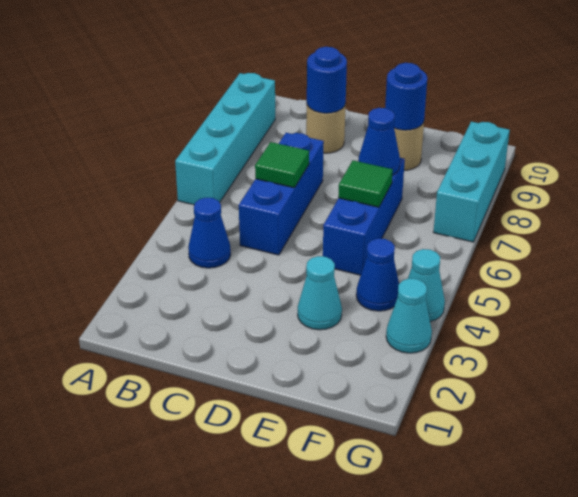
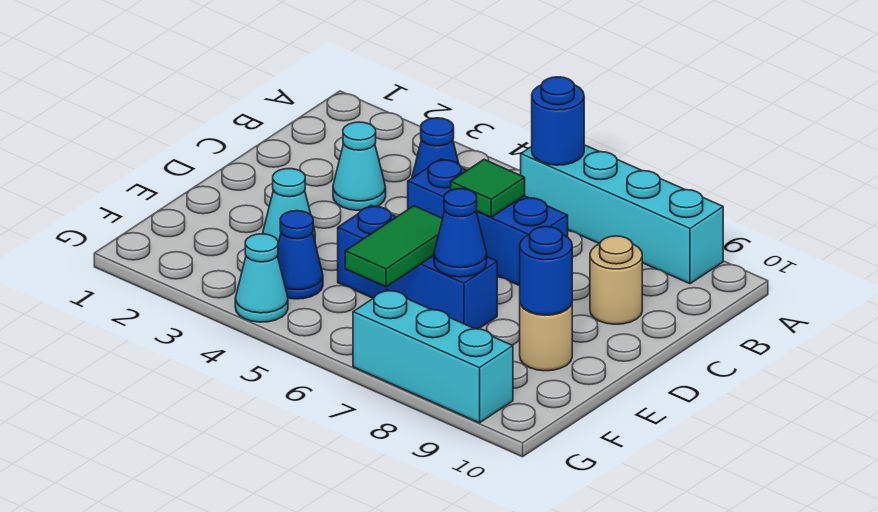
blue round brick C9 level 2 -> blue round brick A6 level 2
green tile E6 level 2 -> green tile E6:F6 level 2
cyan cone G3 level 1 -> cyan cone C3 level 1

